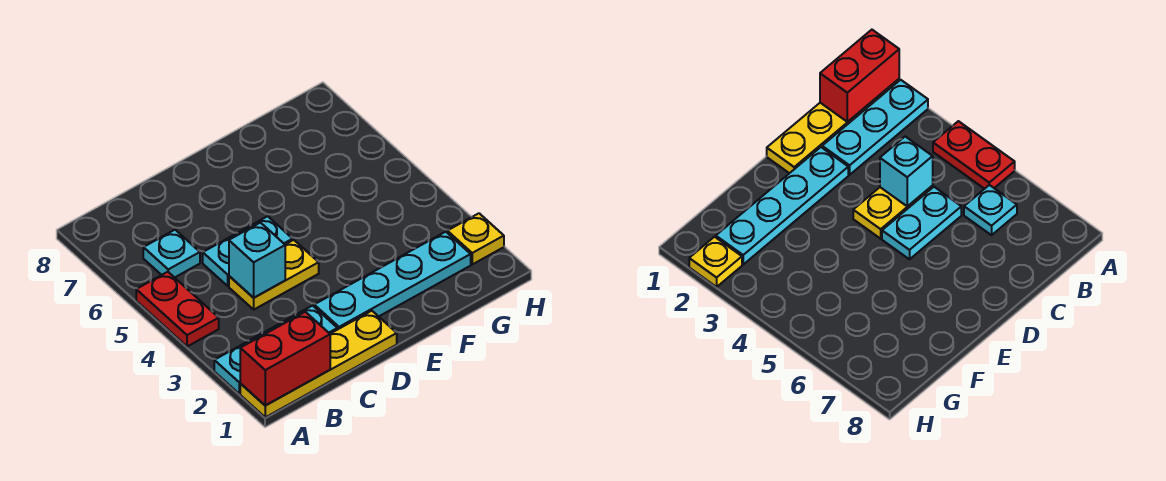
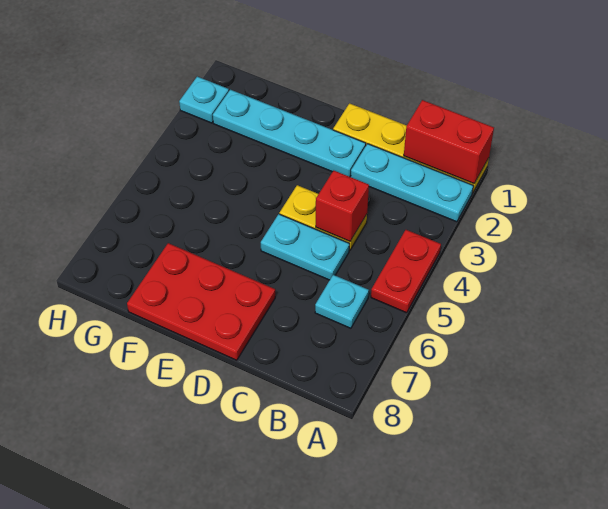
cyan brick C4 level 2 -> red brick C4 level 2
none -> red plate D7:F8 level 1
yellow plate H2 level 1 -> cyan plate H2 level 1

